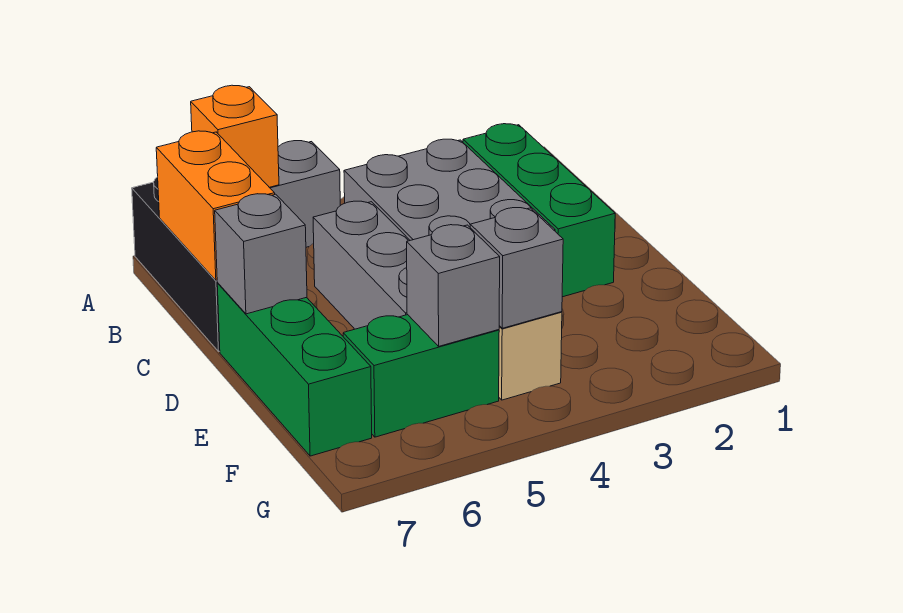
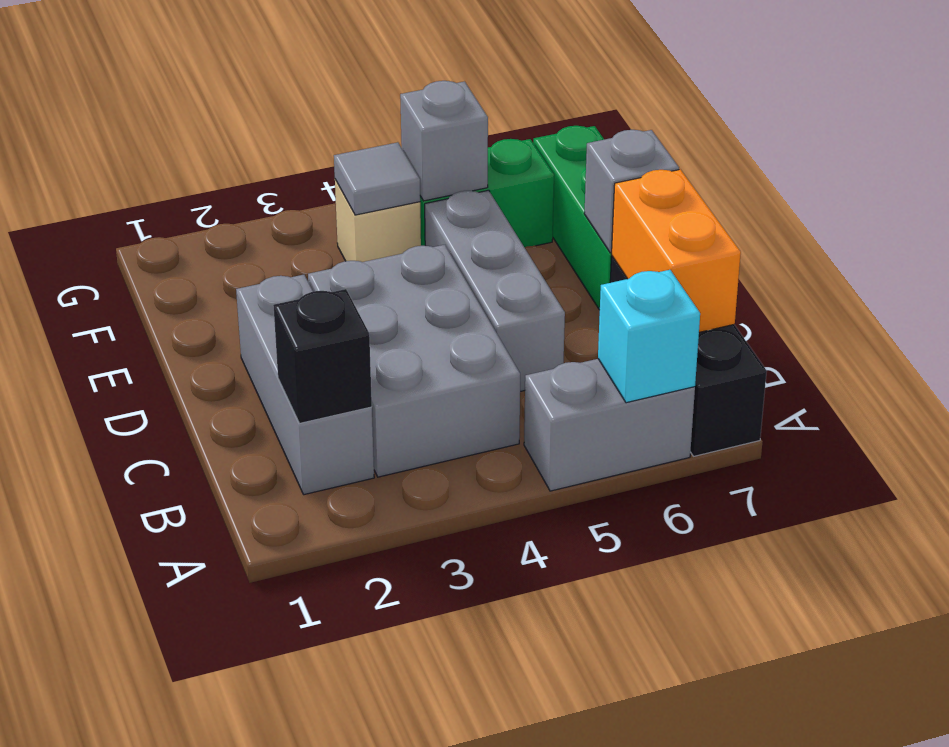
orange brick A6 level 2 -> cyan brick A6 level 2
green brick B2:D2 level 1 -> grey brick B2:D2 level 1
none -> black brick B2 level 2
grey brick F4 level 2 -> grey tile F4 level 2

